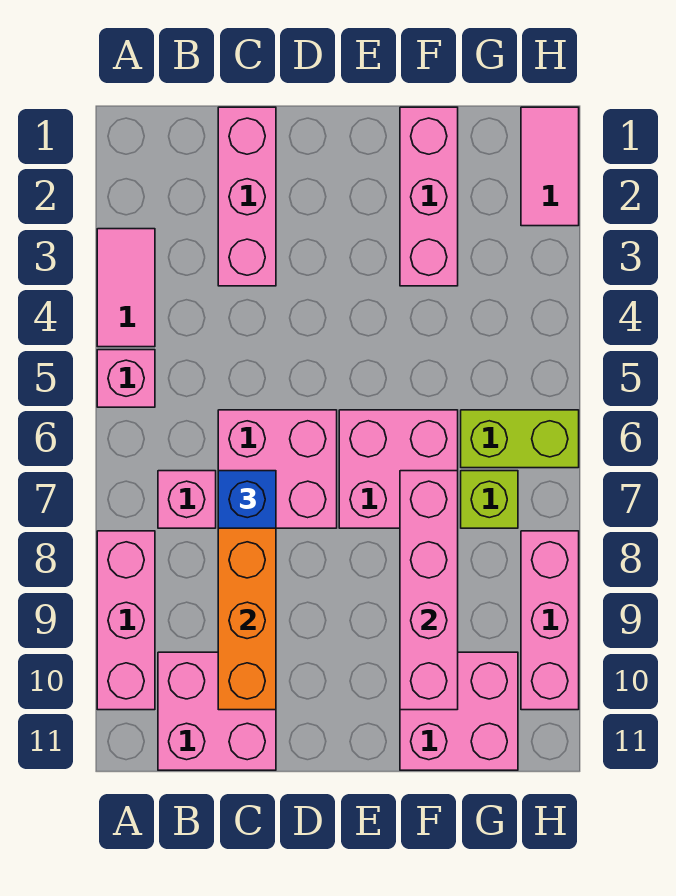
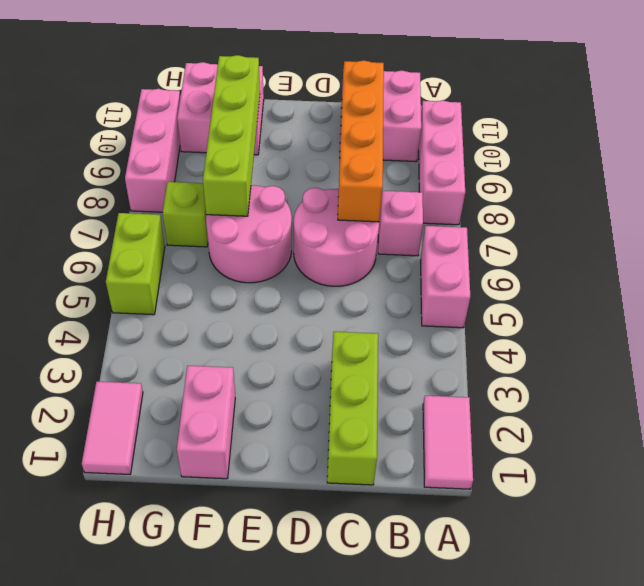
pink tile A3:A4 level 1 -> pink tile A1:A2 level 1
pink brick A5 level 1 -> pink brick A5:A6 level 1
pink brick C1:C3 level 1 -> lime brick C1:C3 level 1
pink brick C6:D7 level 1 -> pink round brick C6:D7 level 1
blue brick C7 level 3 -> none
pink brick E6:F7 level 1 -> pink round brick E6:F7 level 1
pink brick F1:F3 level 1 -> pink brick F1:F2 level 1
pink brick F7:F10 level 2 -> lime brick F7:F10 level 2
lime brick G6:H6 level 1 -> lime brick H5:H6 level 1

